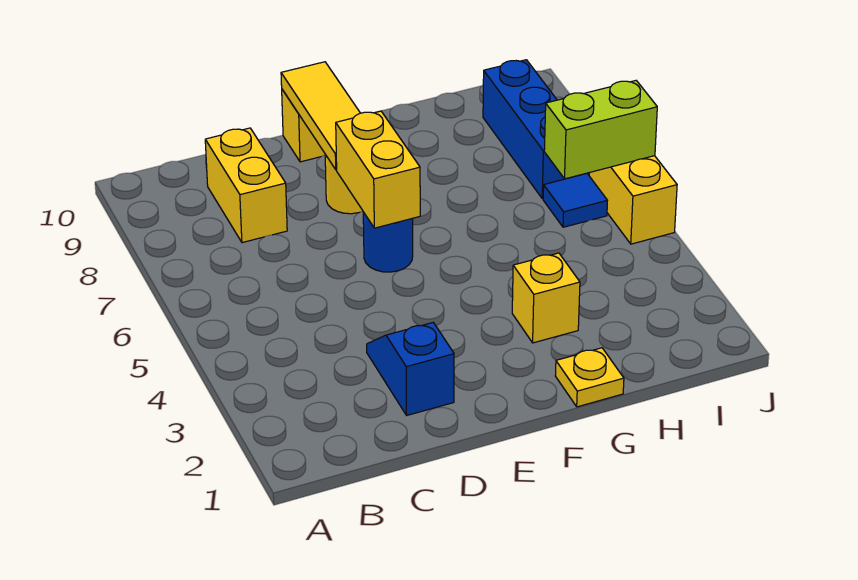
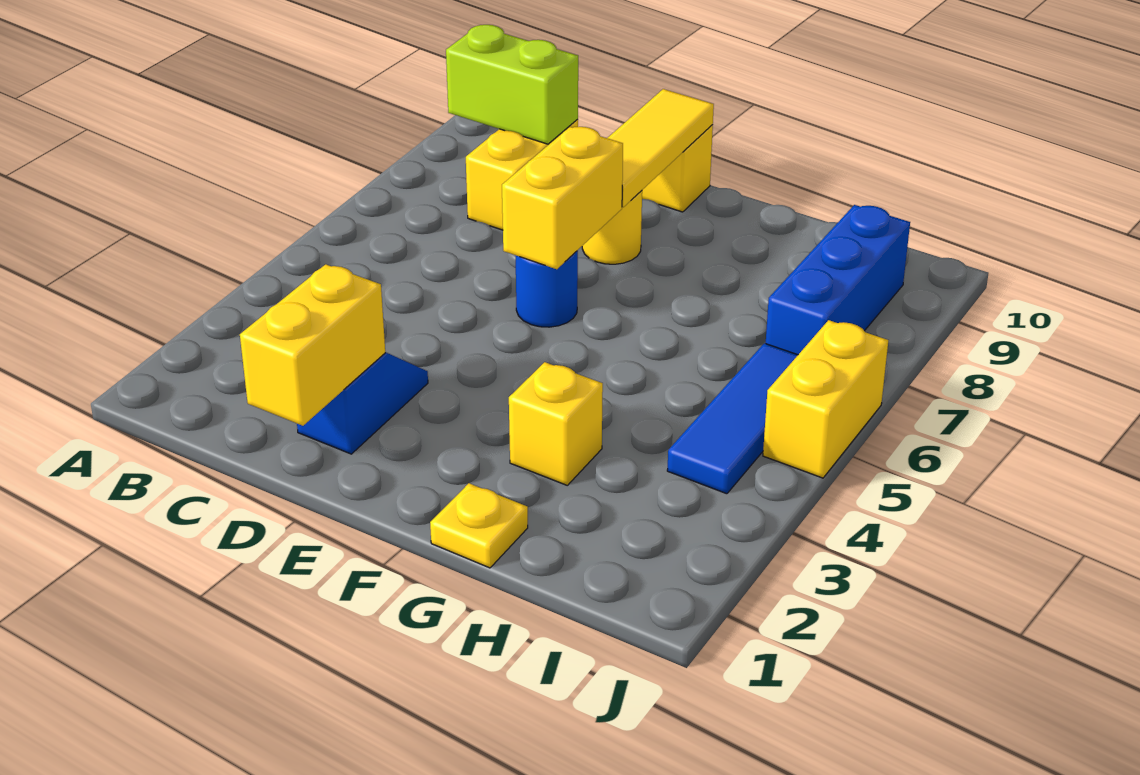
none -> yellow brick D1:D2 level 2
blue tile I6 level 1 -> blue tile I4:I6 level 1
lime brick I6:J6 level 2 -> lime brick B9:C9 level 2

